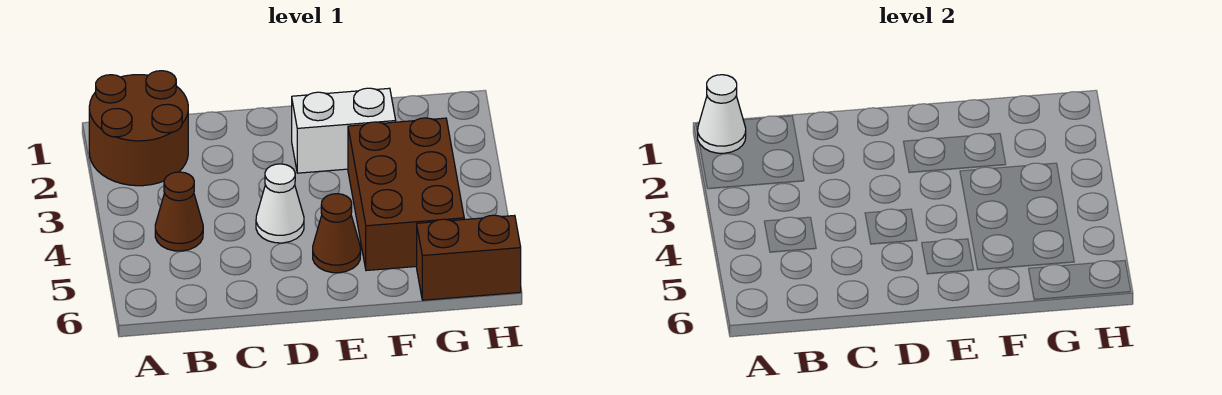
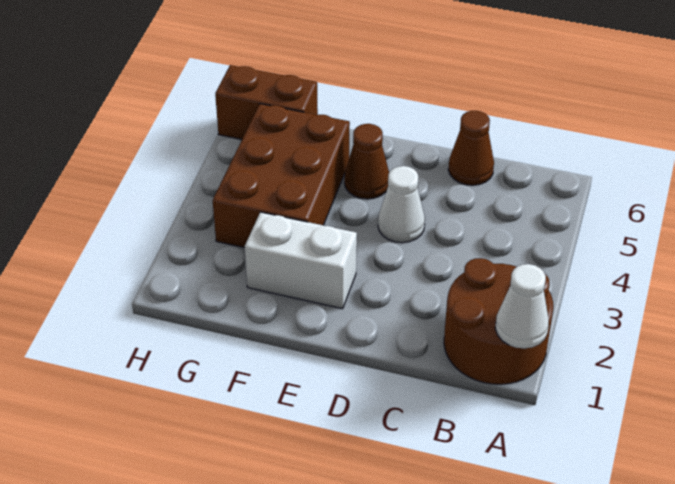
brown cone B4 level 1 -> brown cone C6 level 1

